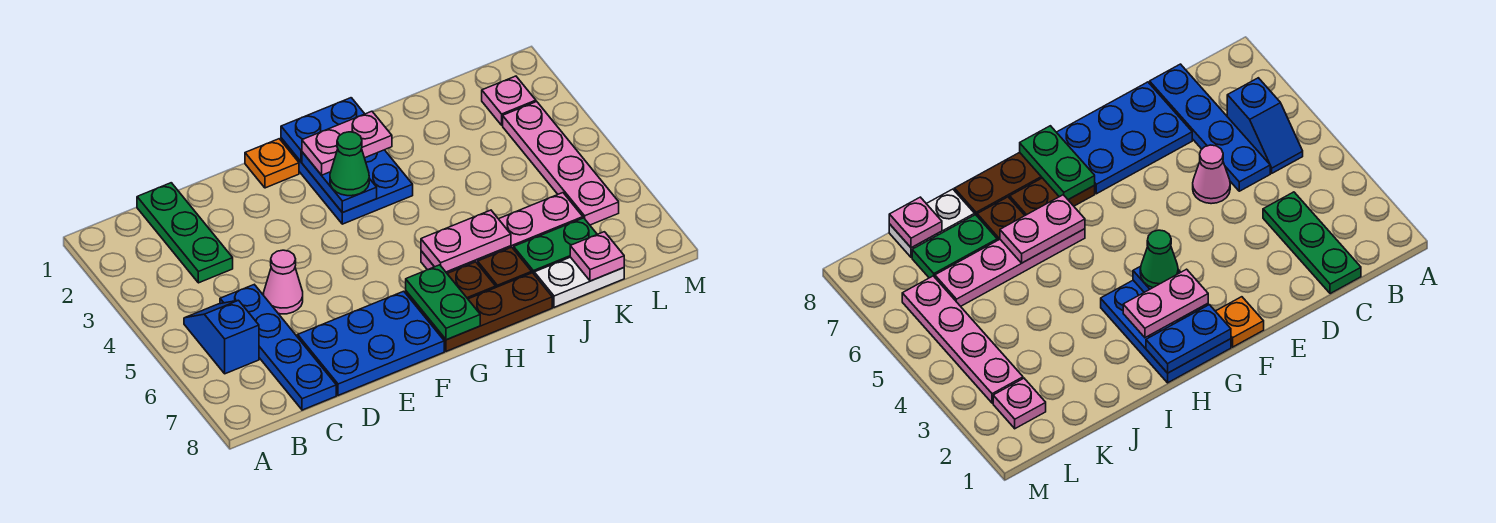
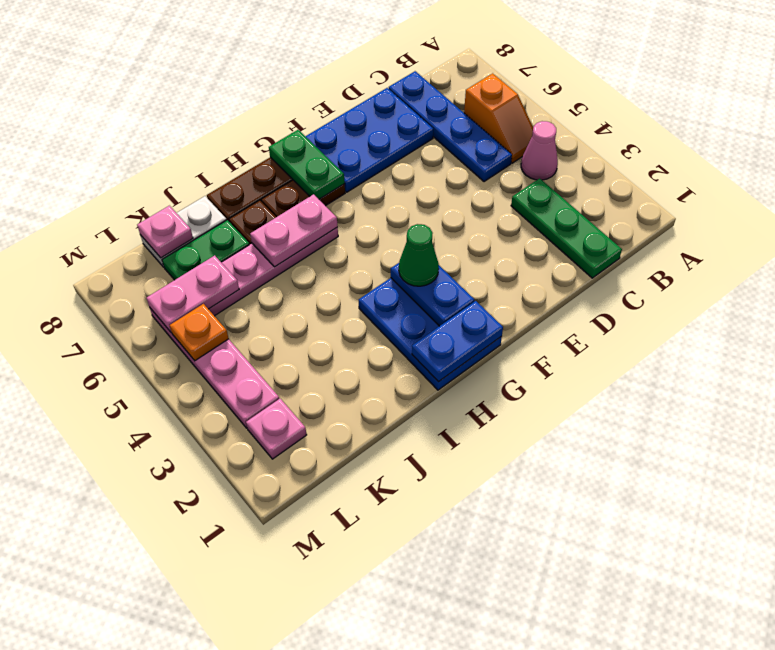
blue slope B5:B6 level 1 top 6 -> orange slope B5:B6 level 1 top 6
pink cone D5 level 1 -> pink cone B4 level 1
orange plate F1 level 1 -> orange plate L5 level 2
pink plate G2:H2 level 3 -> pink plate K6:L6 level 2

